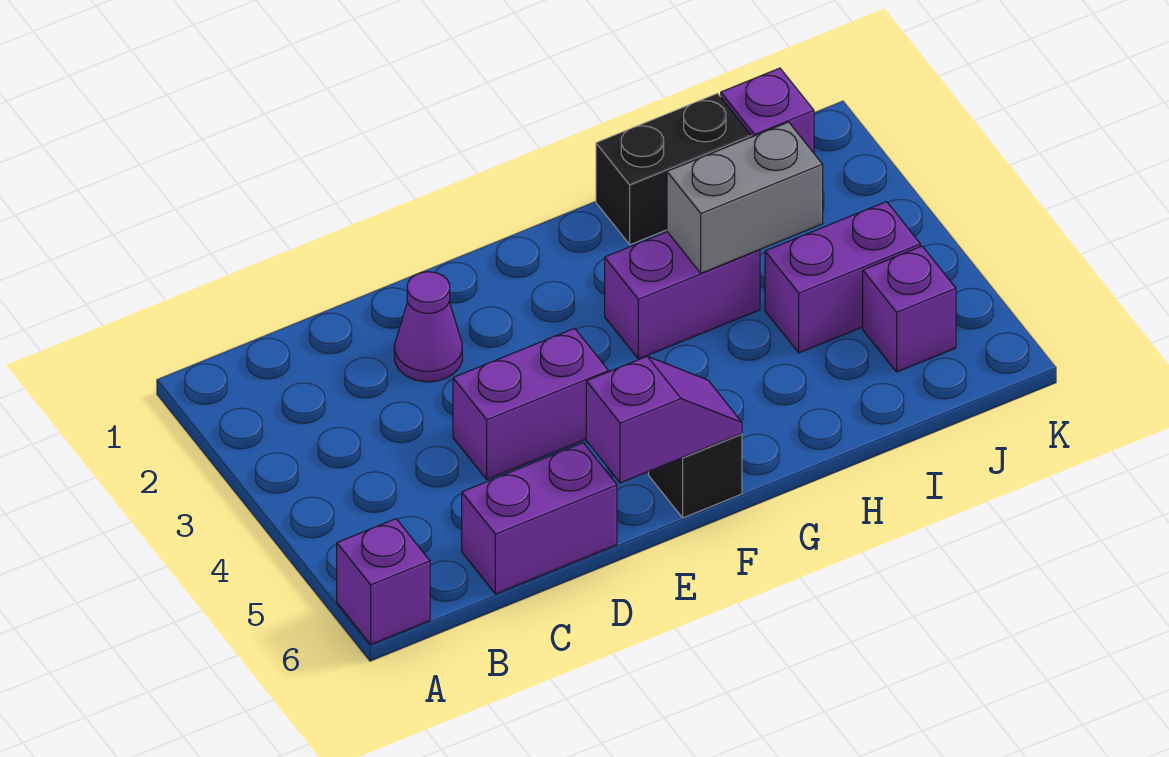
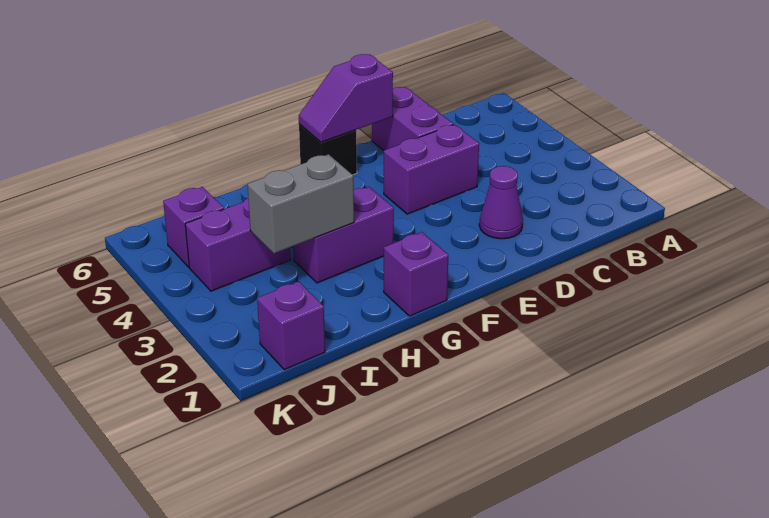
purple brick A6 level 1 -> purple brick G1 level 1
purple brick C6:D6 level 1 -> purple brick D5:D6 level 1
black brick H1:I1 level 1 -> none

